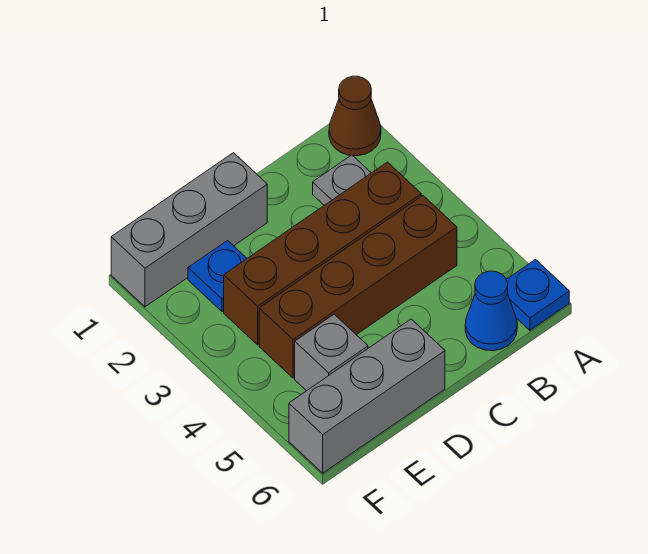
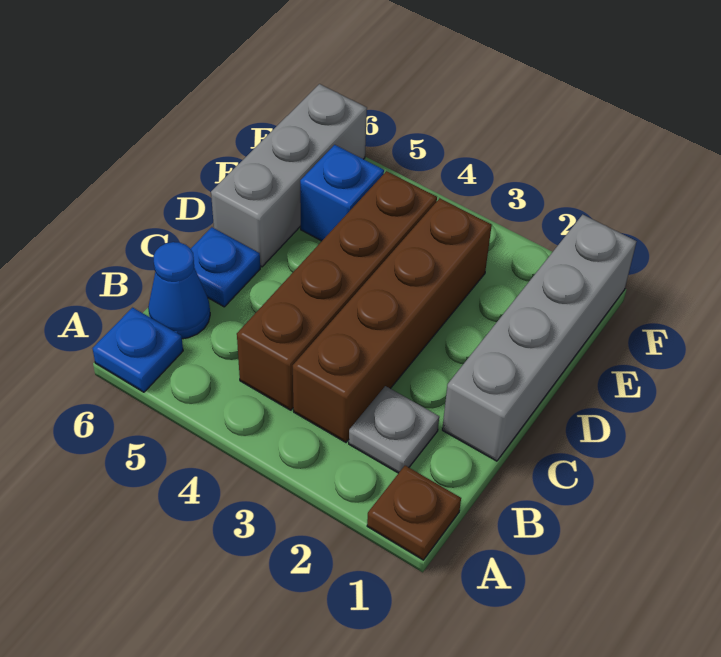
brown cone A1 level 1 -> brown plate A1 level 1
grey brick D1:F1 level 1 -> grey brick C1:F1 level 1
blue plate E2 level 1 -> blue plate C6 level 1
grey brick E5 level 1 -> blue brick E5 level 1

